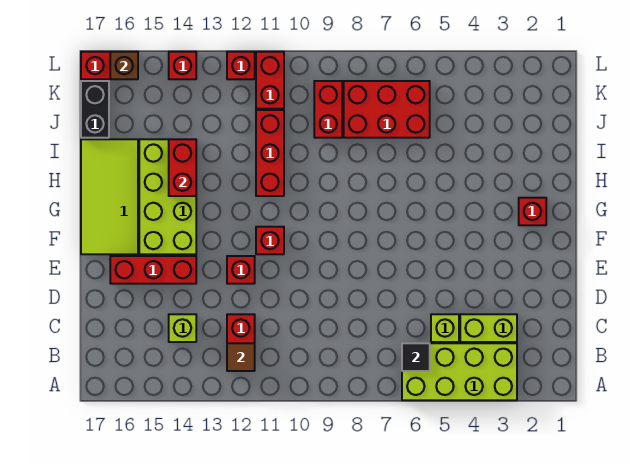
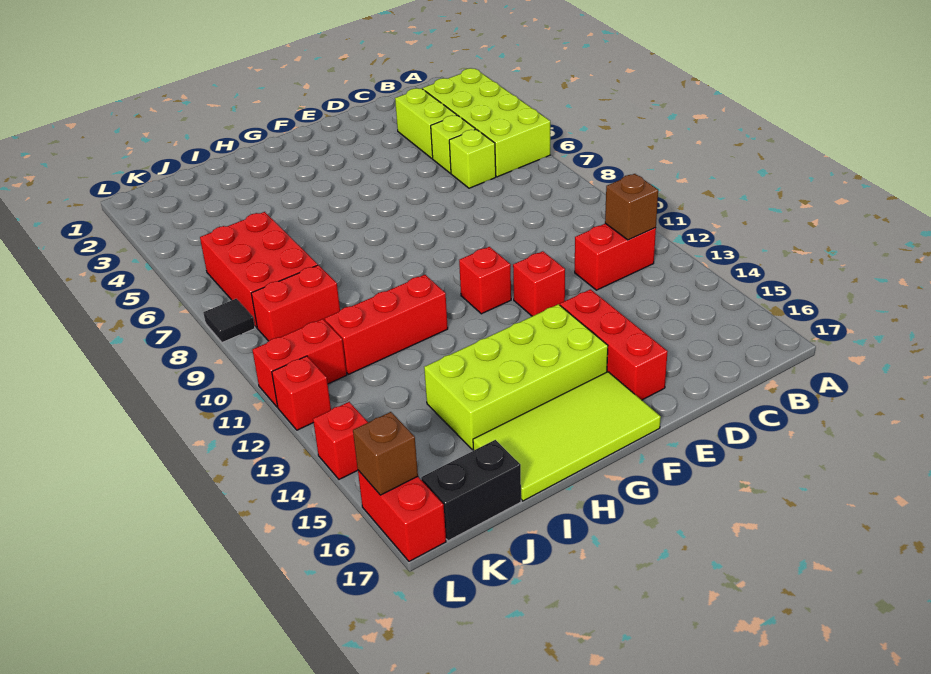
black tile B6 level 2 -> black tile L8 level 1
brown tile B12 level 2 -> brown brick B12 level 2
lime brick C14 level 1 -> lime brick C6 level 1
red brick G2 level 1 -> none
red brick H14:I14 level 2 -> none

